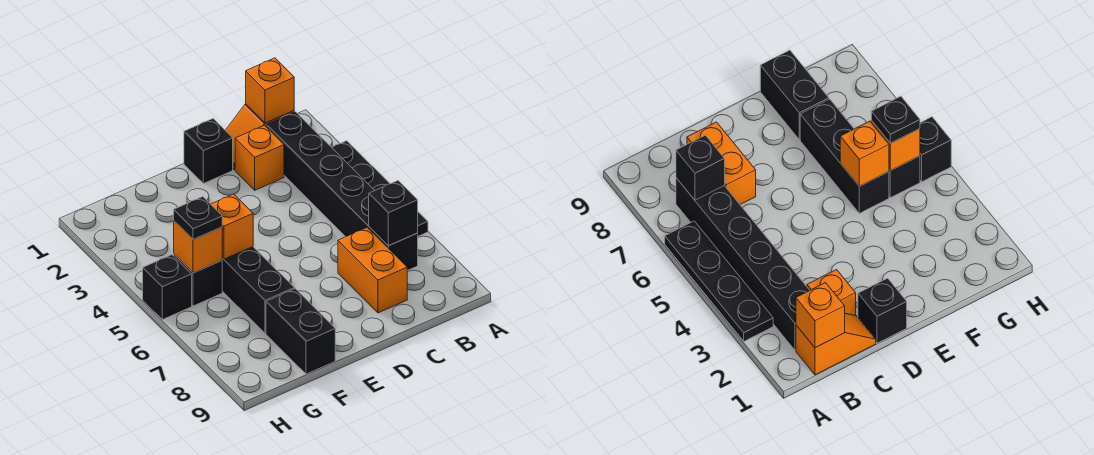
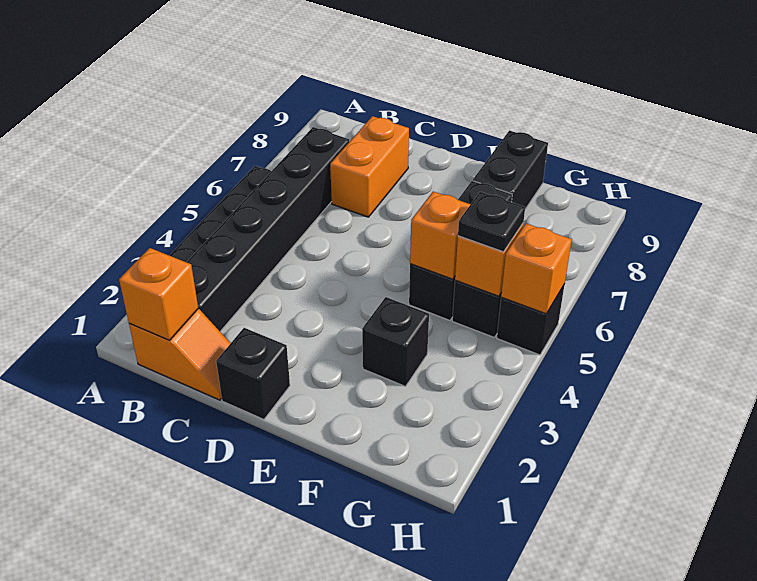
black brick B7 level 2 -> black brick F3 level 1
orange brick C2 level 1 -> orange brick H5 level 2

